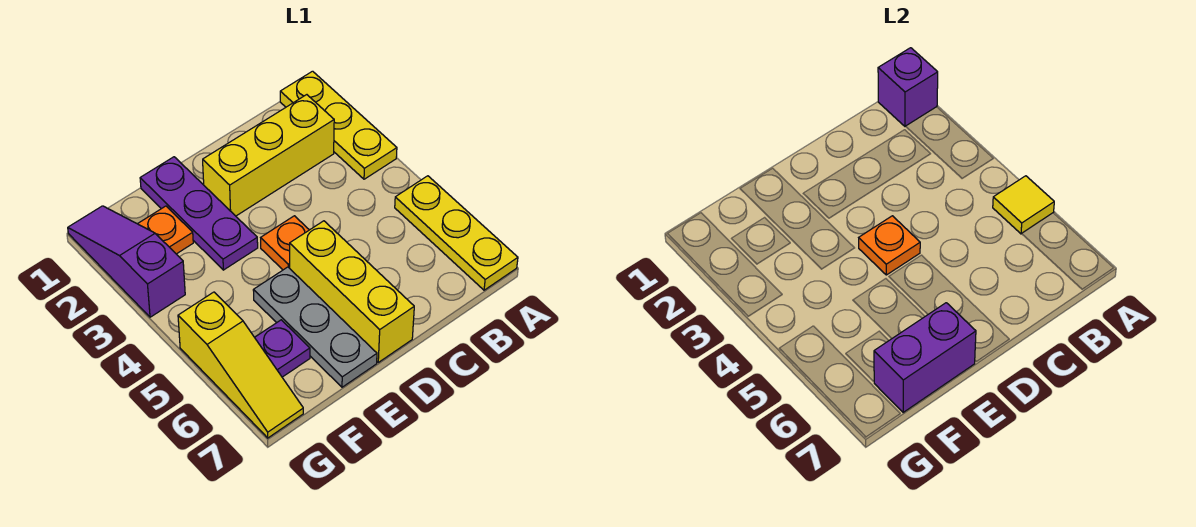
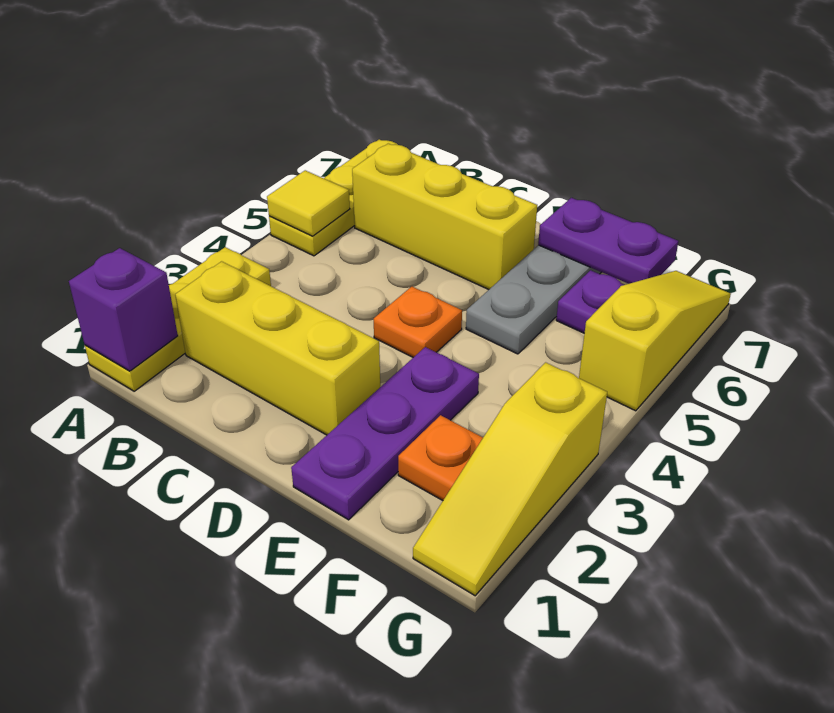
orange plate D4 level 2 -> none
yellow brick D5:D7 level 1 -> yellow brick B6:D6 level 1
purple brick E7:F7 level 2 -> purple plate E7:F7 level 2
purple slope G1:G3 level 1 top 3 -> yellow slope G1:G3 level 1 top 3

